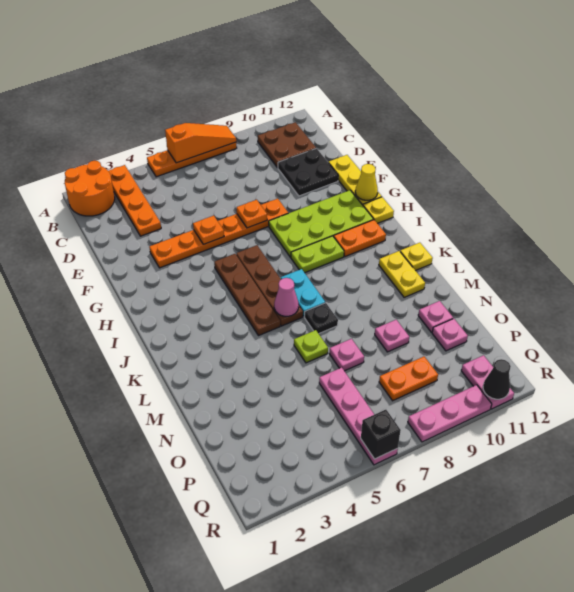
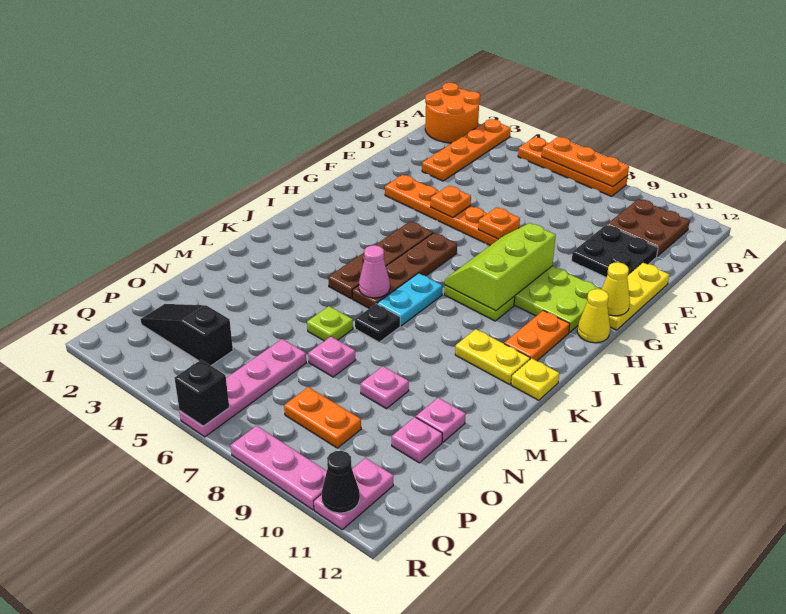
orange slope A6:A8 level 2 top 6 -> orange plate A6:A8 level 2
none -> lime slope G8:I9 level 2 top 9
yellow plate H12 level 1 -> yellow cone H12 level 1
orange plate I10:I11 level 1 -> orange plate I11:J11 level 1
yellow plate K11:L11 level 1 -> yellow plate K10:K11 level 1
none -> black slope P2:P4 level 1 top 4

